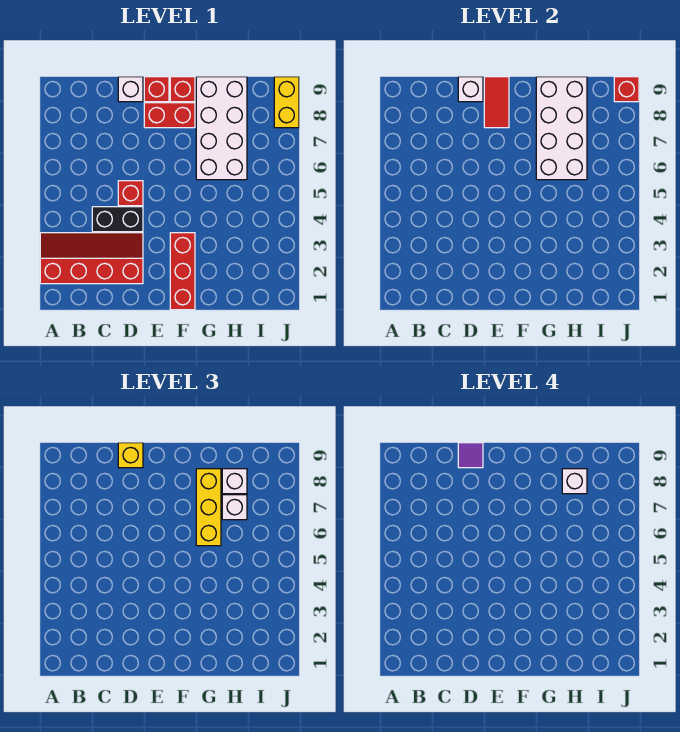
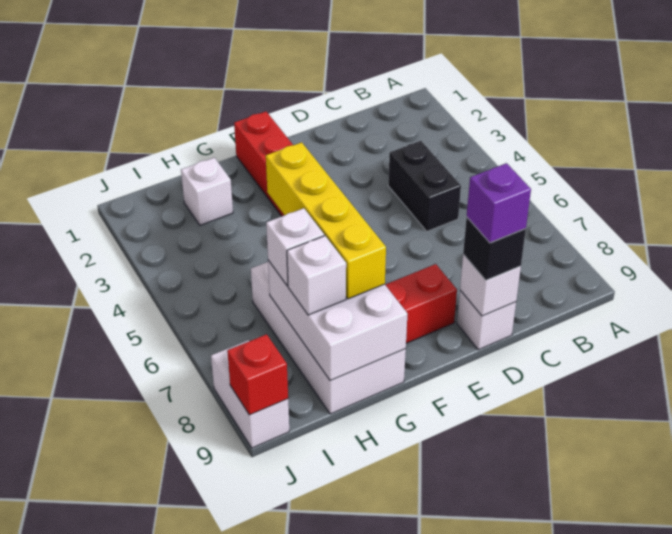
red slope A2:D3 level 1 top 2 -> none
black brick C4:D4 level 1 -> black brick C4:C5 level 1
red brick D5 level 1 -> none
yellow brick D9 level 3 -> black brick D9 level 3
purple tile D9 level 4 -> purple brick D9 level 4
red tile E8:E9 level 2 -> none
red brick E9 level 1 -> none
red brick F9 level 1 -> none
white brick G6:H9 level 2 -> white brick G7:H9 level 2
yellow brick G6:G8 level 3 -> yellow brick G5:G8 level 3
white brick H8 level 4 -> white brick H2 level 1
yellow brick J8:J9 level 1 -> white brick J8:J9 level 1

